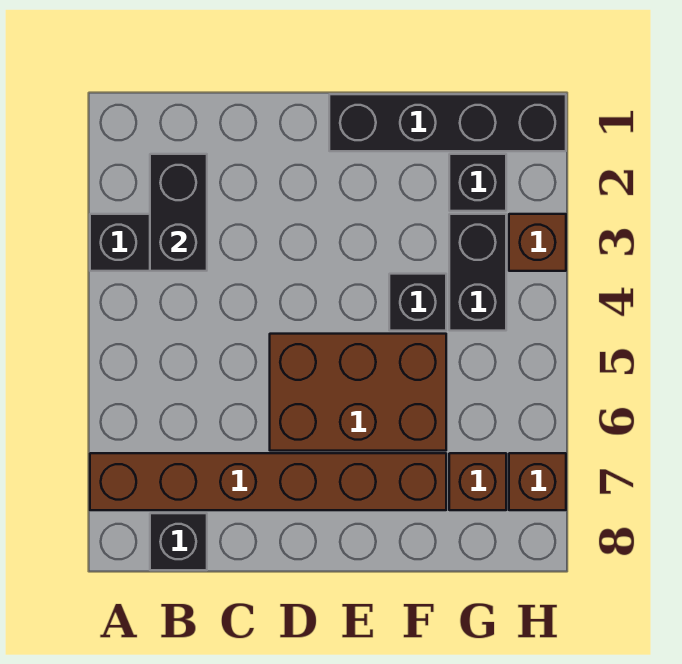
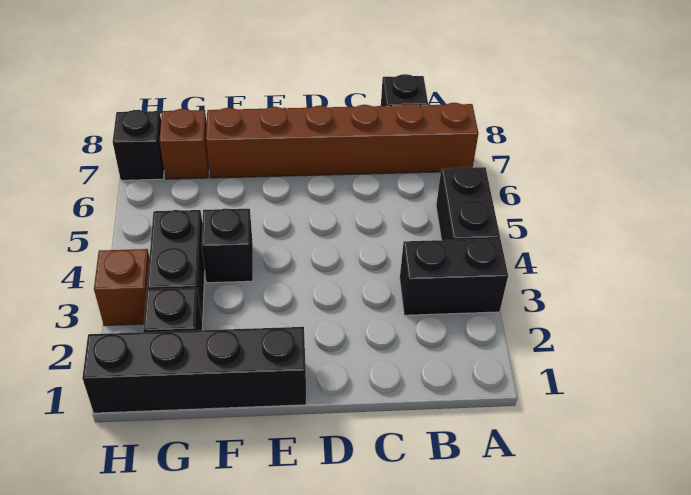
black brick B2:B3 level 2 -> black brick A4:A5 level 1
brown brick D5:F6 level 1 -> none
brown brick H7 level 1 -> black brick H7 level 1

